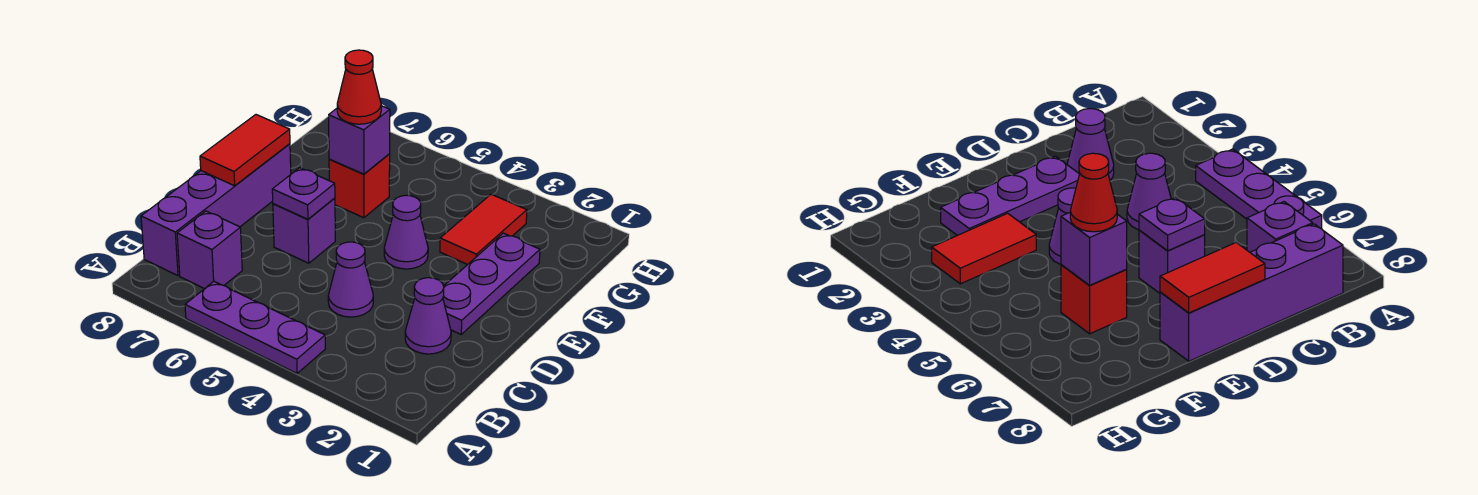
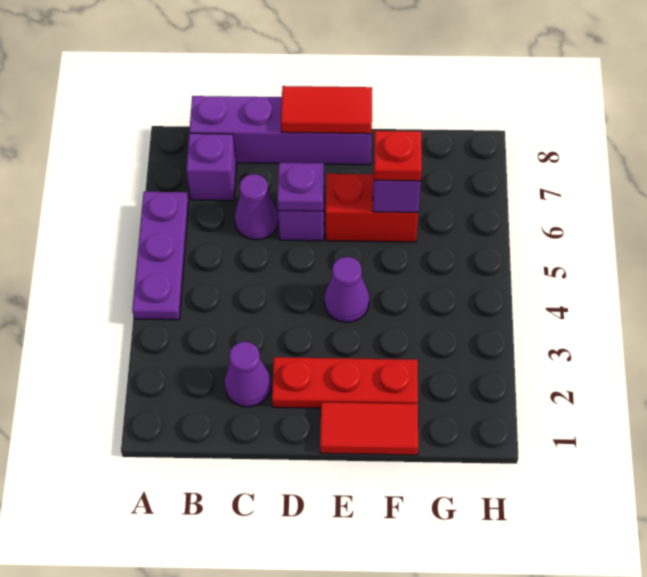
purple cone C4 level 1 -> purple cone C6 level 1
purple plate D2:F2 level 1 -> red plate D2:F2 level 1
red tile F3:G3 level 1 -> red tile E1:F1 level 1
red brick F6 level 1 -> red brick E6:F6 level 1
red cone F6 level 3 -> red plate F6 level 3

